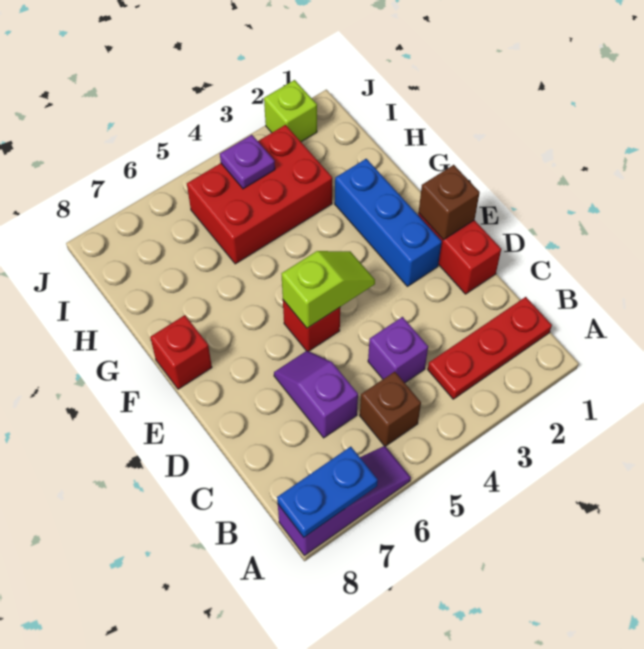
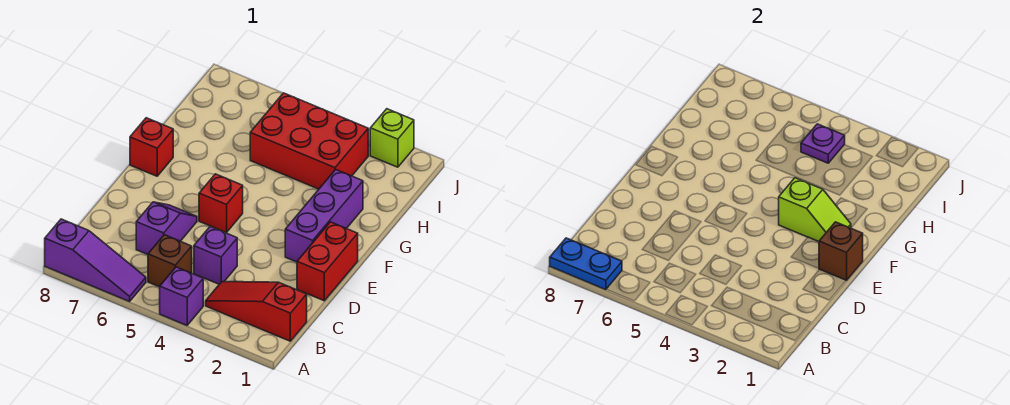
none -> purple brick A4 level 1
red plate B1:B3 level 1 -> red slope B1:B3 level 1 top 1
blue brick E2:G2 level 1 -> purple brick E2:G2 level 1
lime slope E4:E5 level 2 top 5 -> lime slope F2:F3 level 2 top 3

